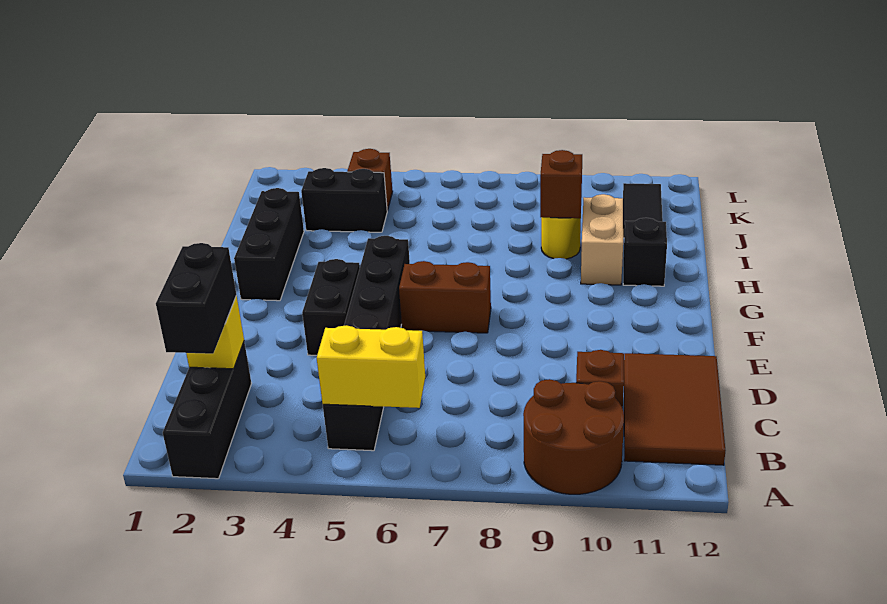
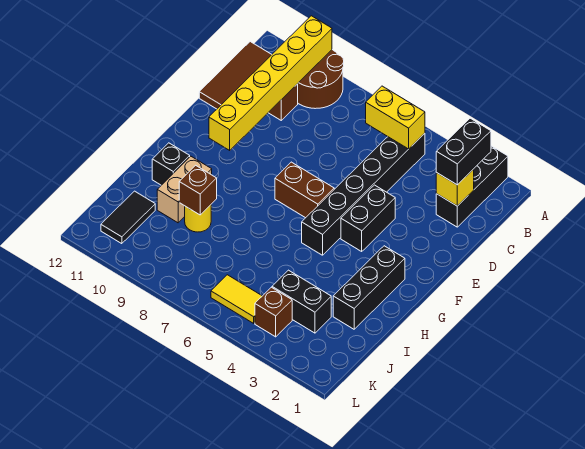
none -> yellow brick A10:F10 level 2
none -> yellow tile K5:K6 level 1

